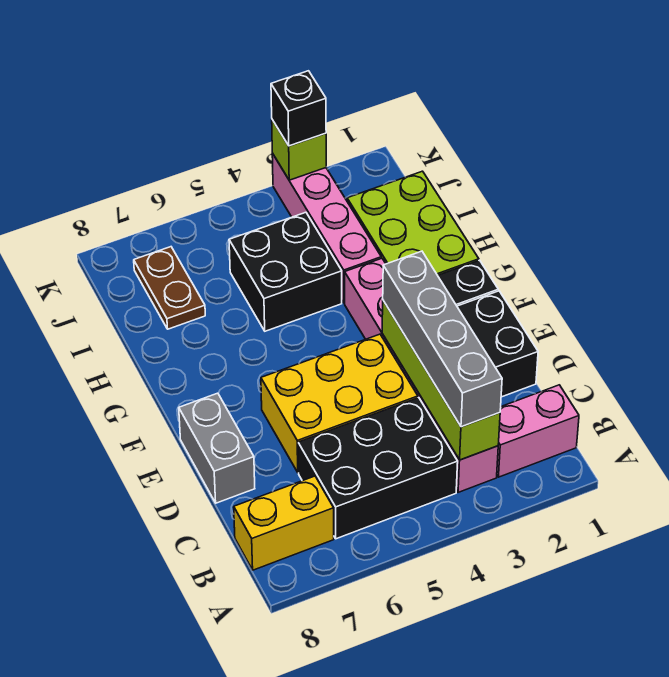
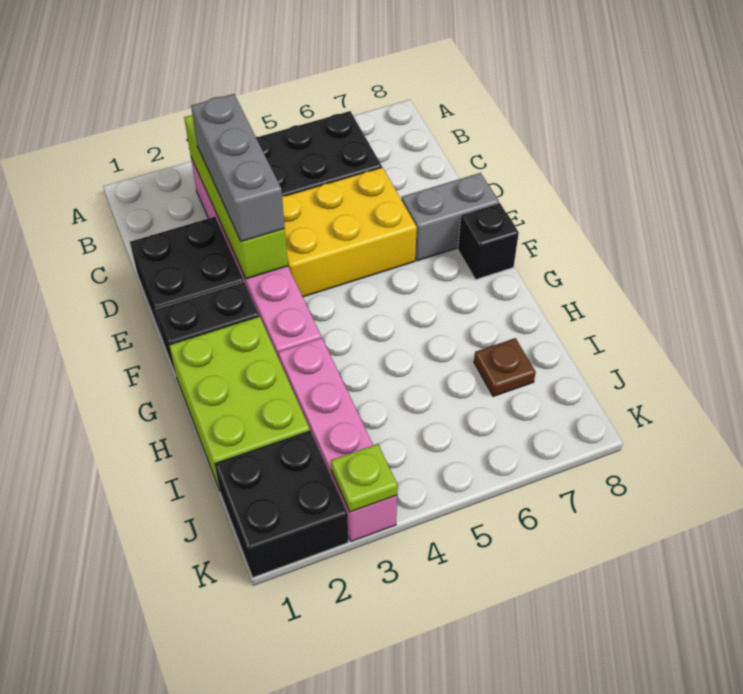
pink brick B1:B2 level 1 -> none
grey brick B3:E3 level 3 -> grey brick C3:E3 level 3
yellow brick B7:B8 level 1 -> none
grey brick D8:E8 level 1 -> grey brick E7:E8 level 1
black brick H4:I5 level 1 -> black brick J1:K2 level 1
brown plate I7:J7 level 1 -> brown plate I7 level 1
lime brick K3 level 2 -> lime plate K3 level 2
black brick K3 level 3 -> black brick F8 level 1

